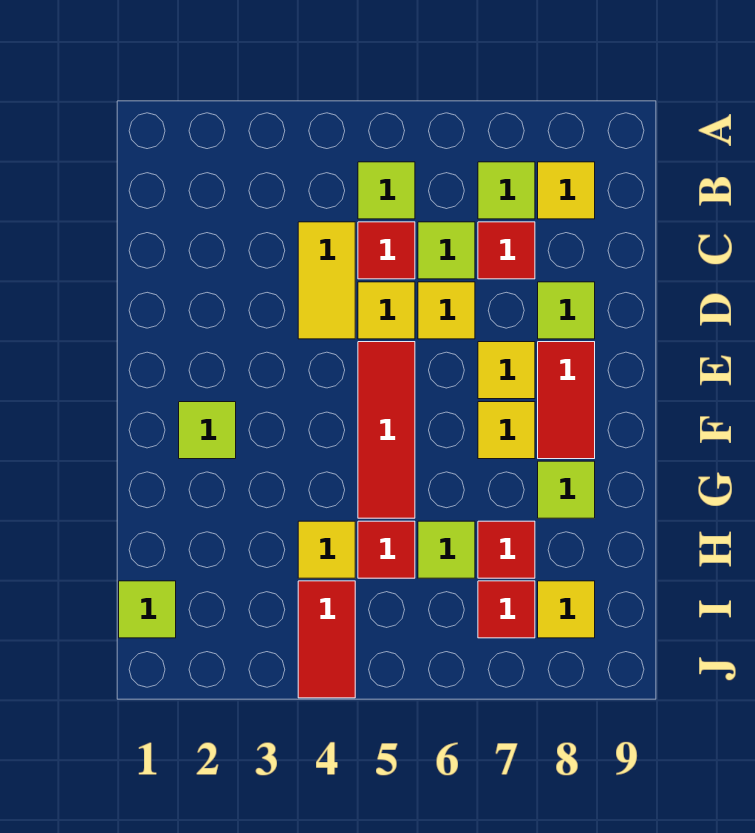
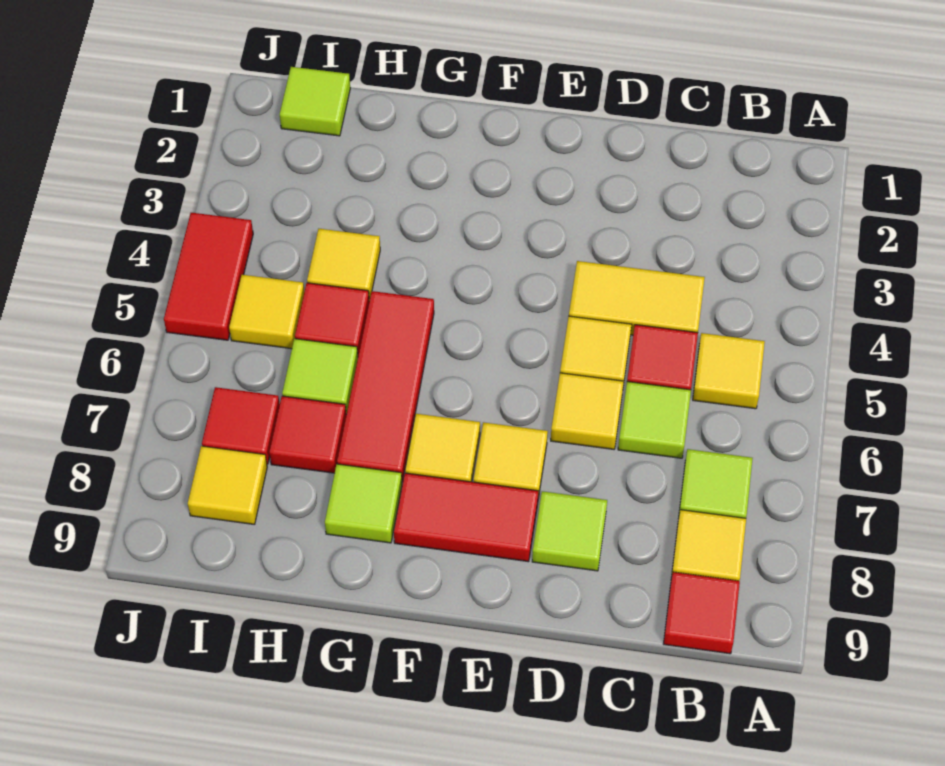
lime tile B5 level 1 -> yellow tile B5 level 1
red tile C7 level 1 -> red tile B9 level 1
red tile E5:G5 level 1 -> red tile G5:G7 level 1
lime tile F2 level 1 -> none
red tile I4:J4 level 1 -> red tile J4:J5 level 1
none -> yellow tile I5 level 1

